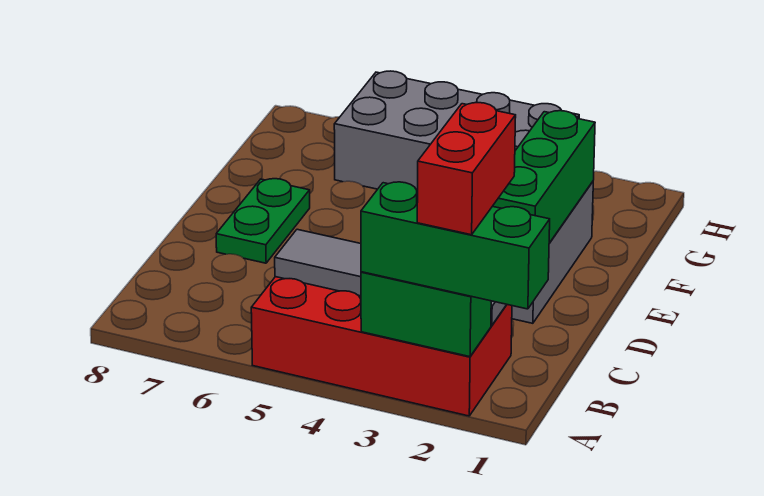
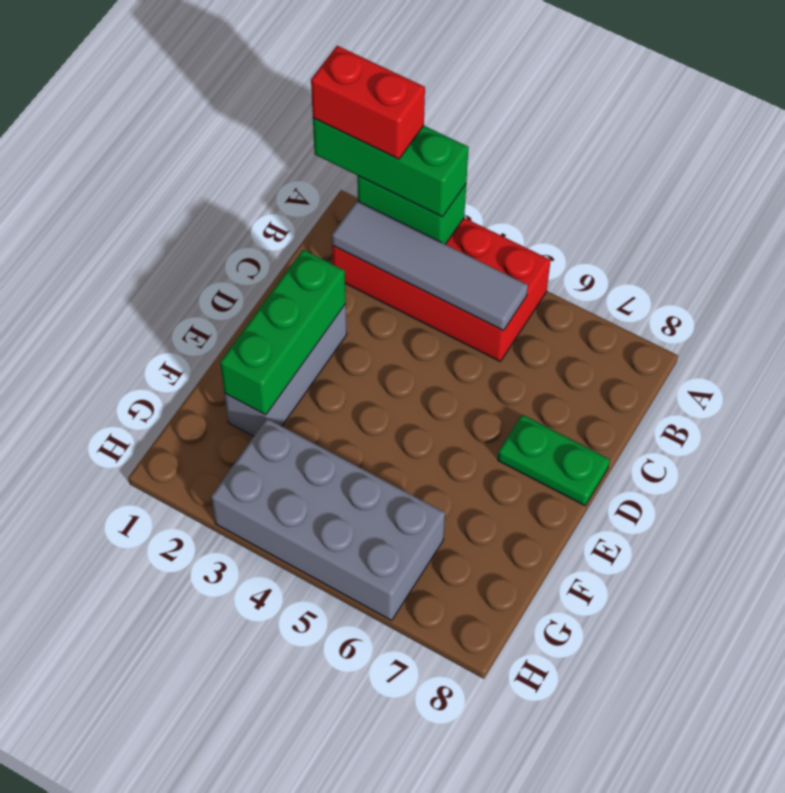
red brick A2:B2 level 4 -> red brick A1:A2 level 4
green plate D7:E7 level 1 -> green plate D7:D8 level 1

